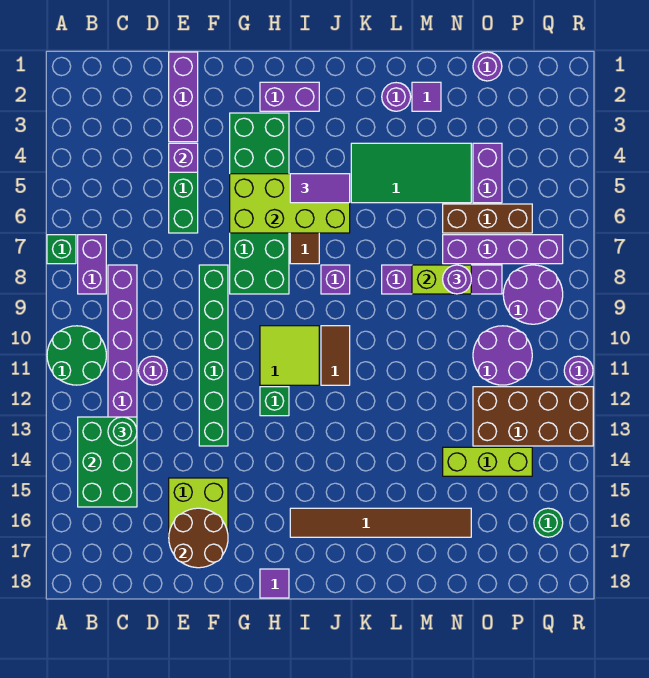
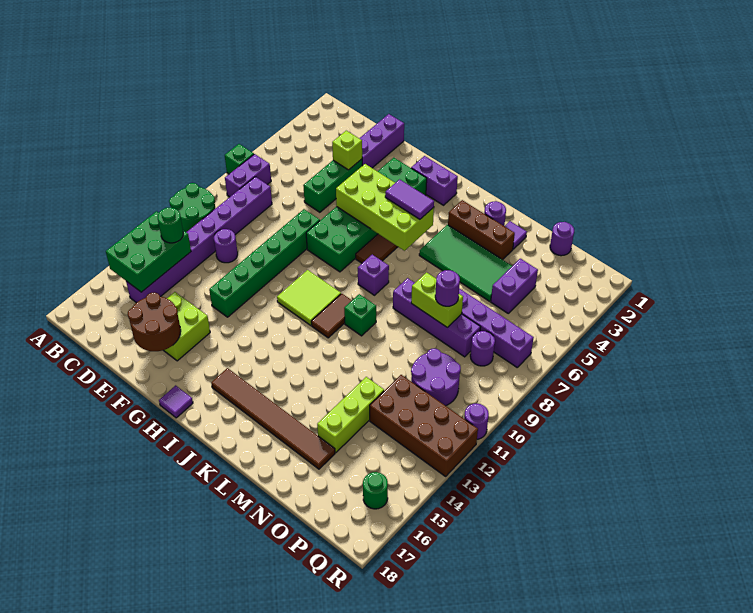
purple brick E4 level 2 -> lime brick E4 level 2
green brick H12 level 1 -> green brick K10 level 1
brown brick N6:P6 level 1 -> brown brick K3:M3 level 1
lime brick N14:P14 level 1 -> lime brick N13:N15 level 1
purple round brick P8:Q9 level 1 -> purple round brick P8 level 1

